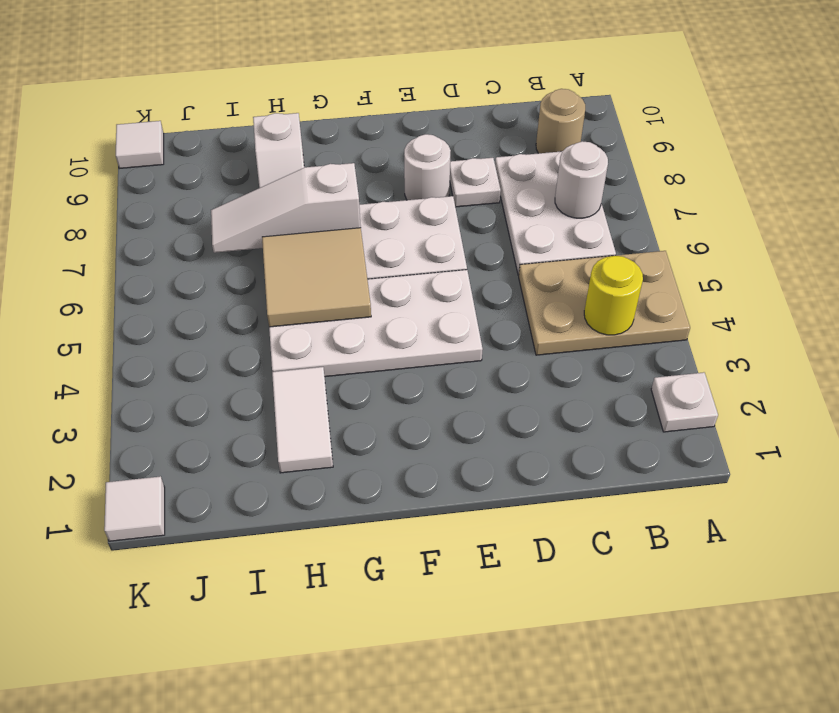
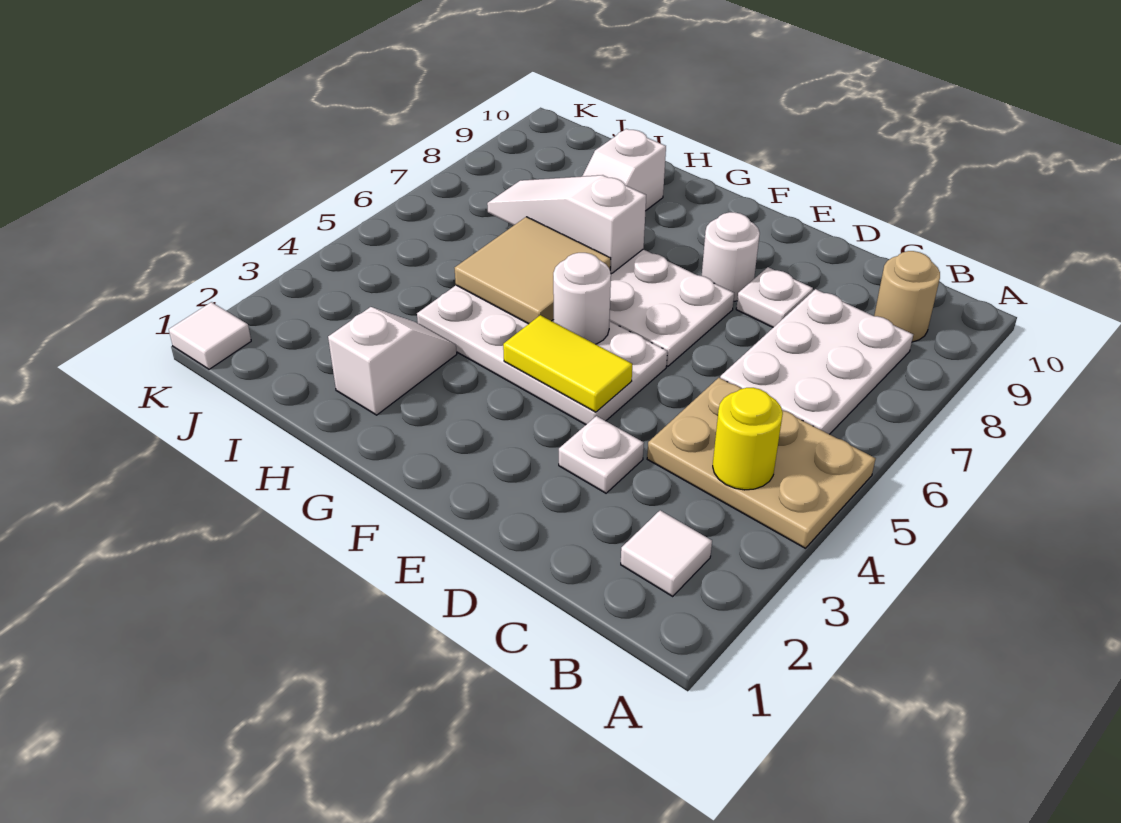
white plate A2 level 1 -> white plate D3 level 1
white round brick B7 level 2 -> white round brick F5 level 2
none -> yellow tile E4:F4 level 2
white tile H2:H3 level 1 -> white slope H2:H3 level 1 top 2
white tile K10 level 1 -> white tile B2 level 1

